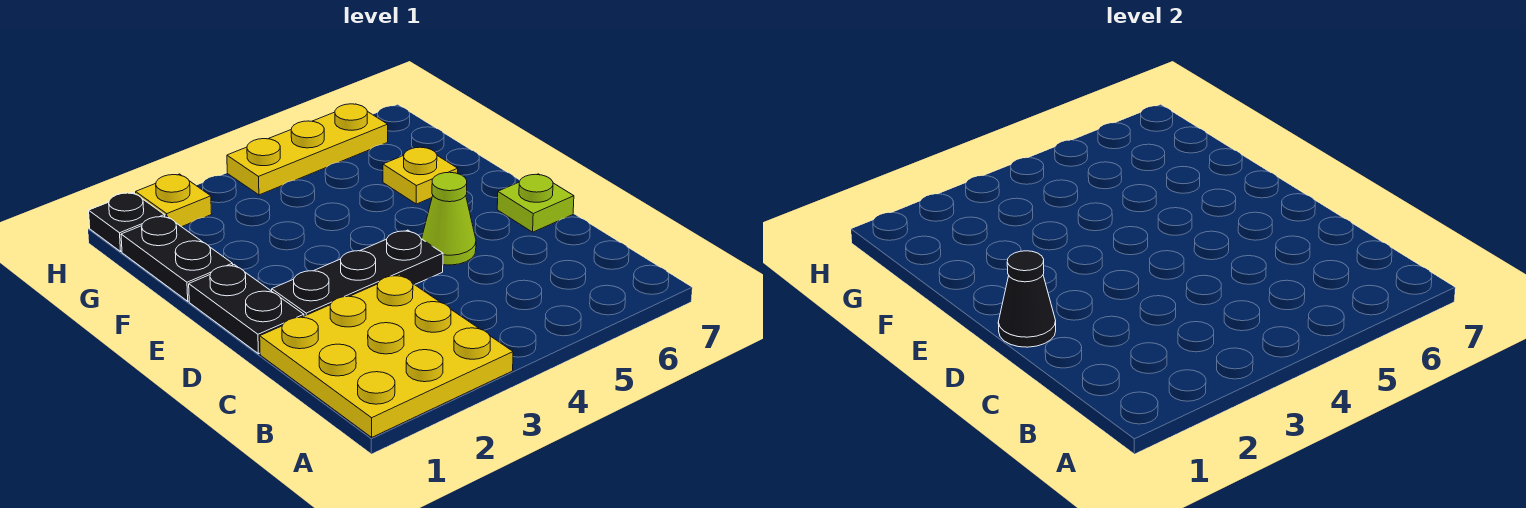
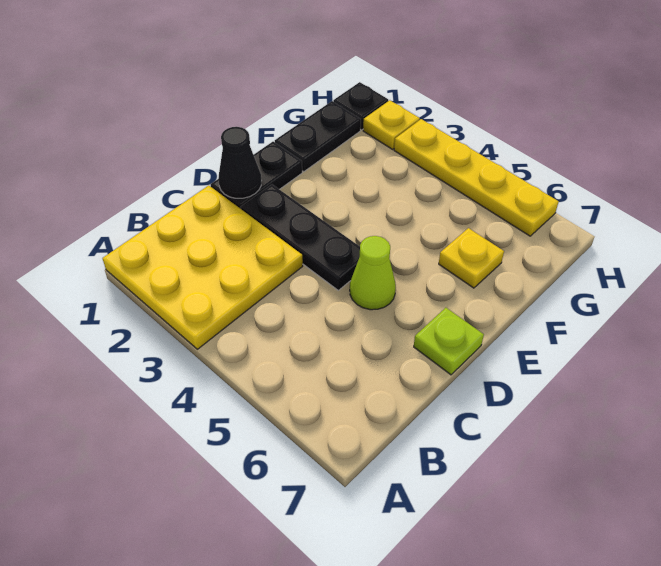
yellow plate H4:H6 level 1 -> yellow plate H3:H6 level 1

